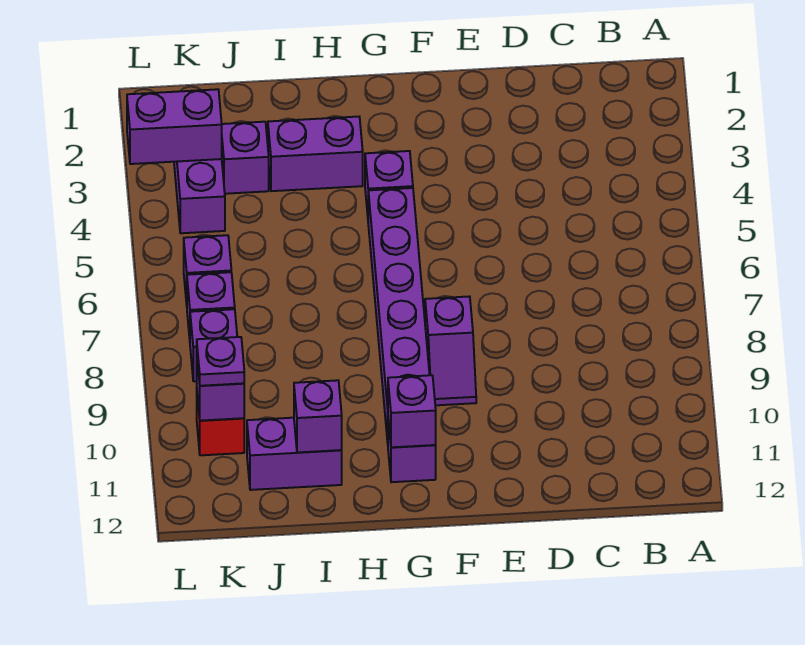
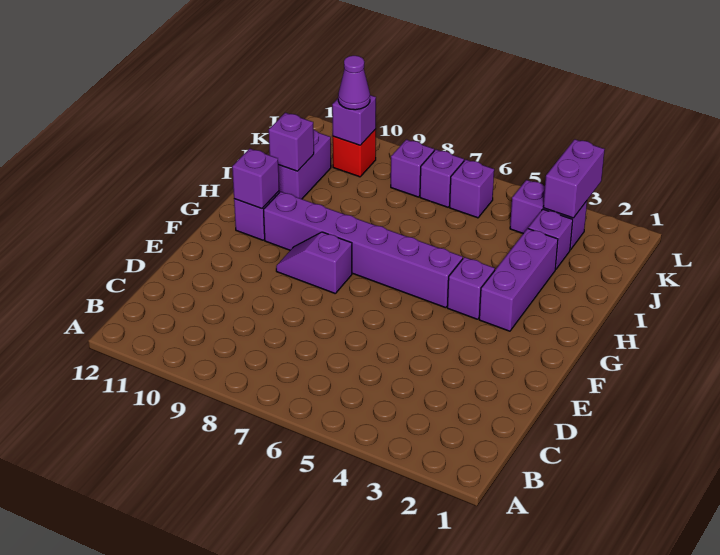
purple brick H3:I3 level 1 -> purple brick G3:I3 level 1
purple plate K10 level 3 -> purple cone K10 level 3

